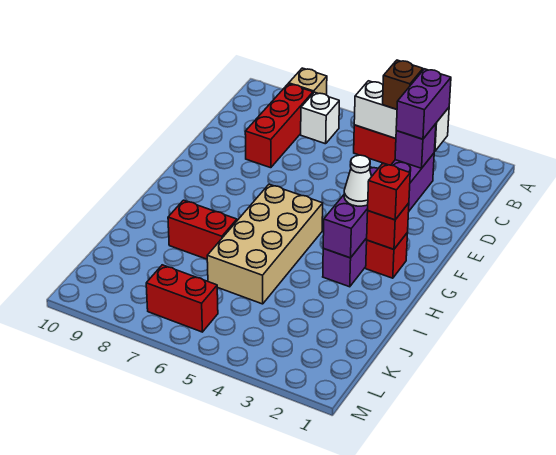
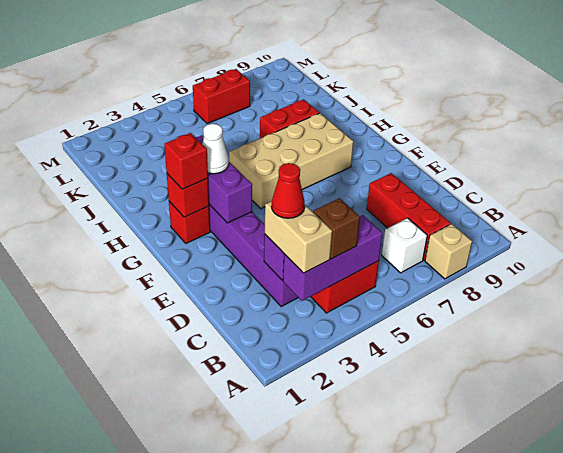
white brick B3:B5 level 2 -> purple brick B3:B5 level 2
purple brick B3:C3 level 3 -> tan brick B3:C3 level 3
none -> red cone C3 level 4
tan brick G5:J6 level 1 -> tan brick G5:H8 level 1

